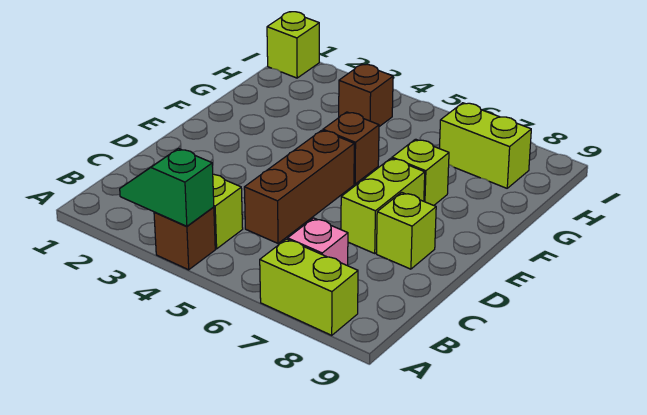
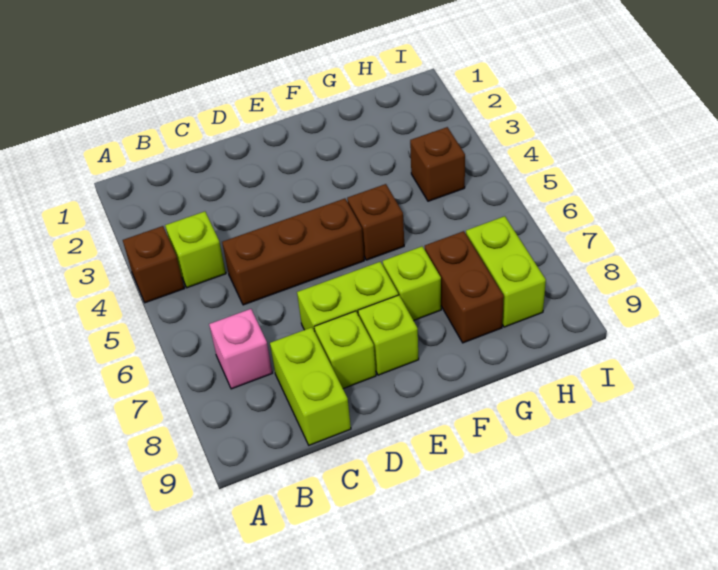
green slope A3:A4 level 2 top 4 -> none
lime brick A7:A8 level 1 -> lime brick C8:C9 level 1
none -> brown brick G7:G8 level 1
lime brick I1 level 1 -> lime brick E8 level 1

